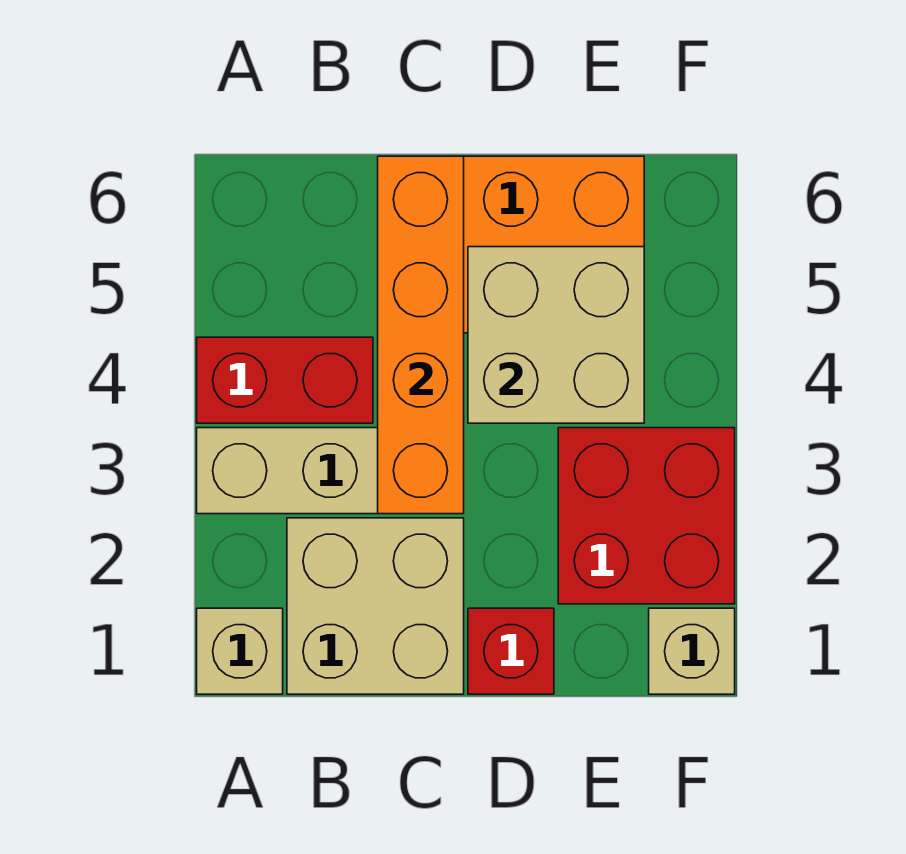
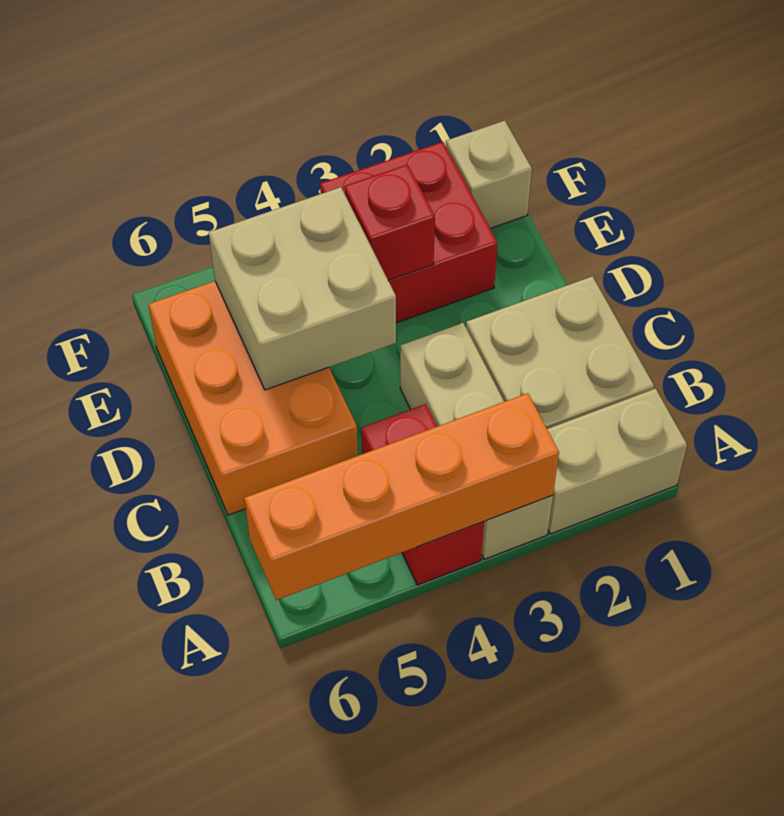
tan brick A1 level 1 -> tan brick A1:A2 level 1
orange brick C3:C6 level 2 -> orange brick A3:A6 level 2
red brick D1 level 1 -> red brick E3 level 2

